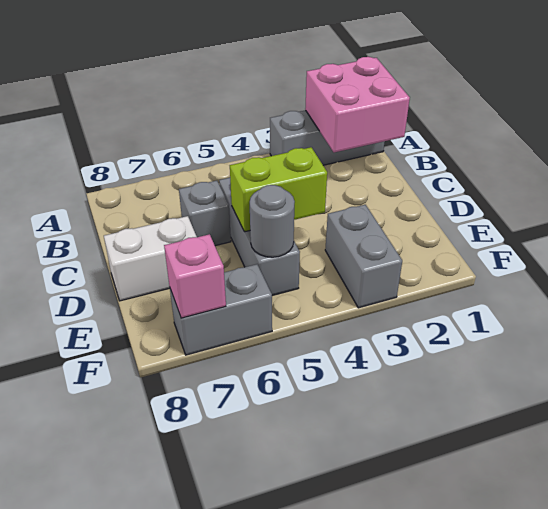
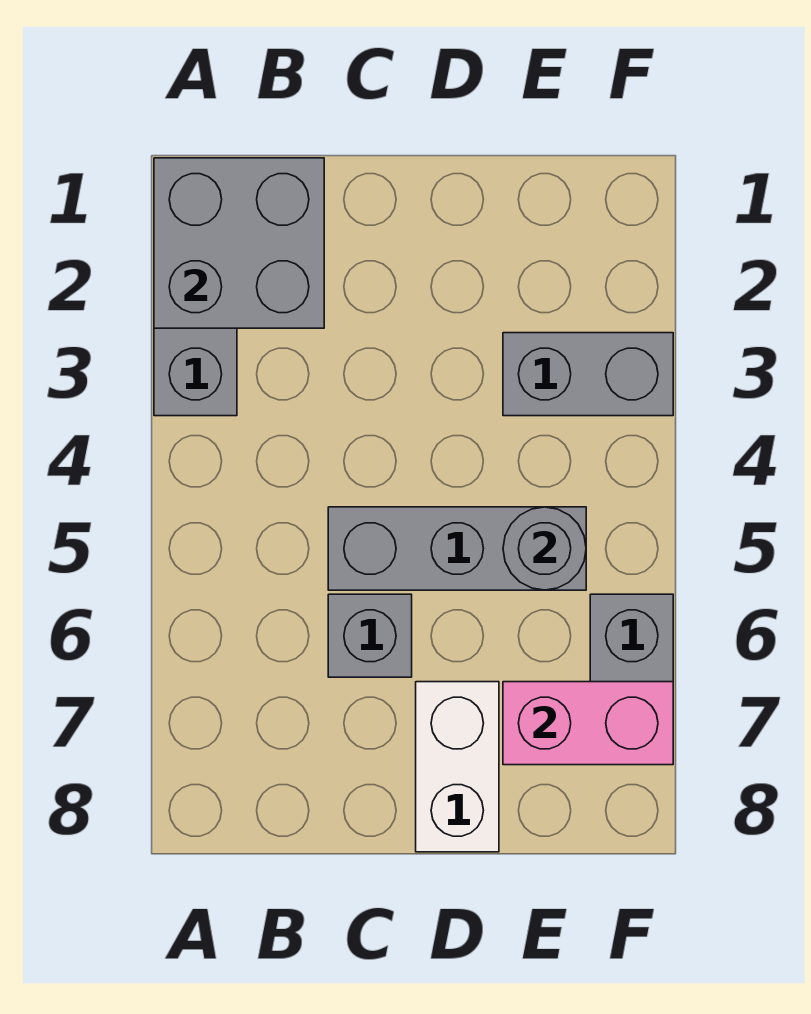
pink brick A1:B2 level 2 -> grey brick A1:B2 level 2
lime brick D4:D5 level 2 -> none
pink brick F7 level 2 -> pink brick E7:F7 level 2

